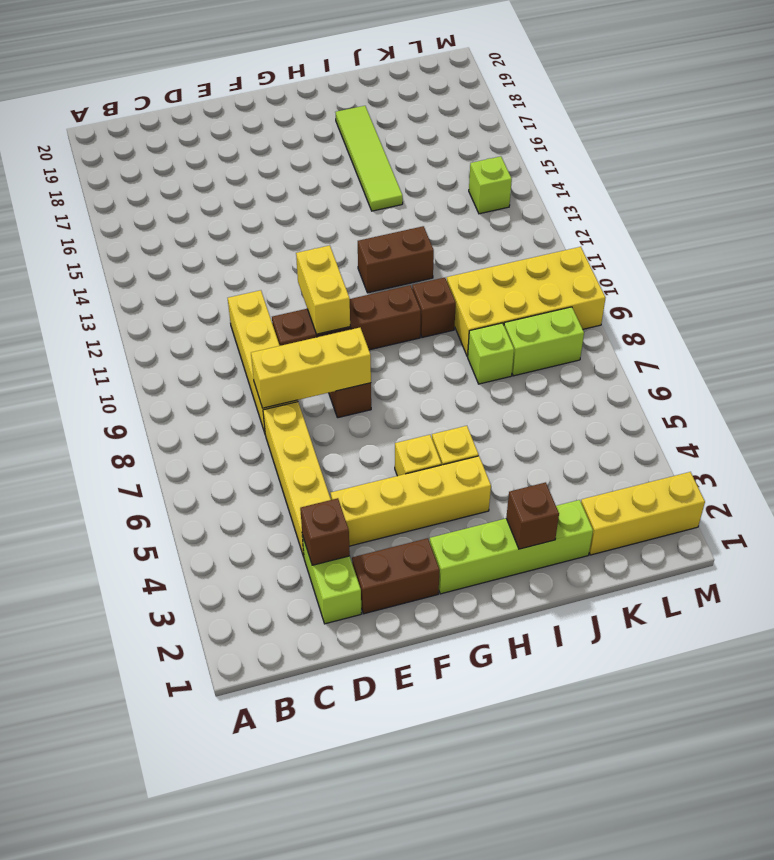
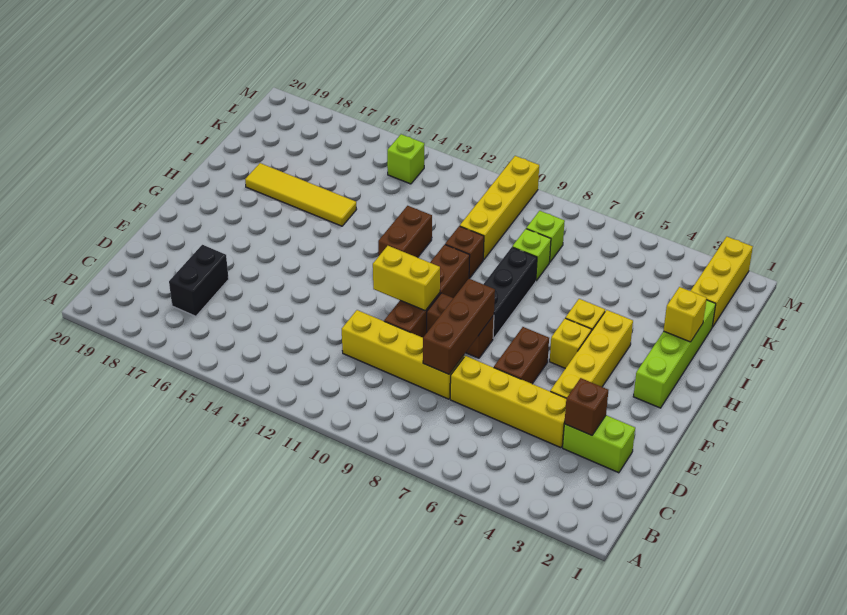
none -> black brick C17:D17 level 1
yellow brick D8:F8 level 2 -> brown brick D8:F8 level 2
brown brick E2:F2 level 1 -> brown brick E6:F6 level 1
none -> black brick G8:I8 level 1
brown brick I2 level 2 -> yellow brick I2 level 2
lime tile I15:I18 level 1 -> yellow tile I15:I18 level 1
yellow brick J9:M10 level 1 -> yellow brick J10:M10 level 1
lime brick K8:L8 level 1 -> lime brick K8 level 1

